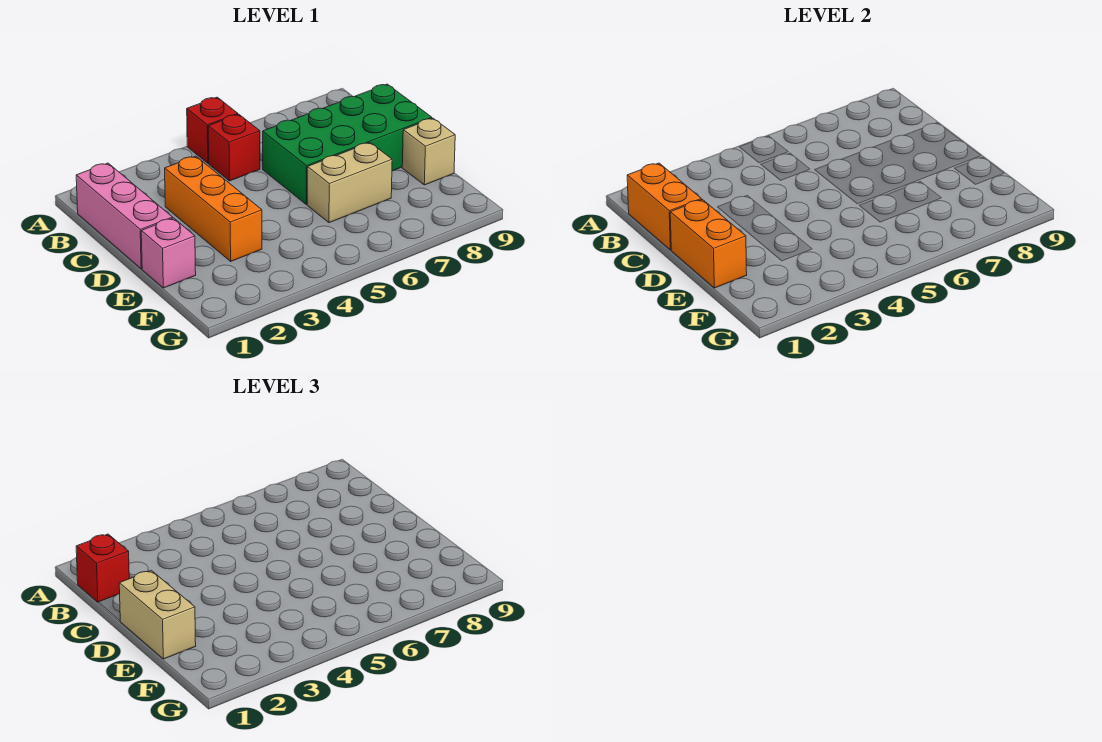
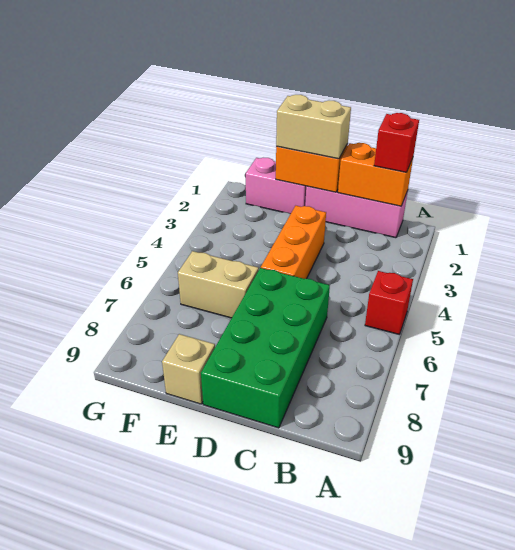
red brick B5 level 1 -> none
orange brick C3:E3 level 1 -> orange brick D3:D5 level 1
pink brick E1 level 1 -> pink brick E1:F1 level 1
tan brick E6:E7 level 1 -> tan brick E6:F6 level 1

